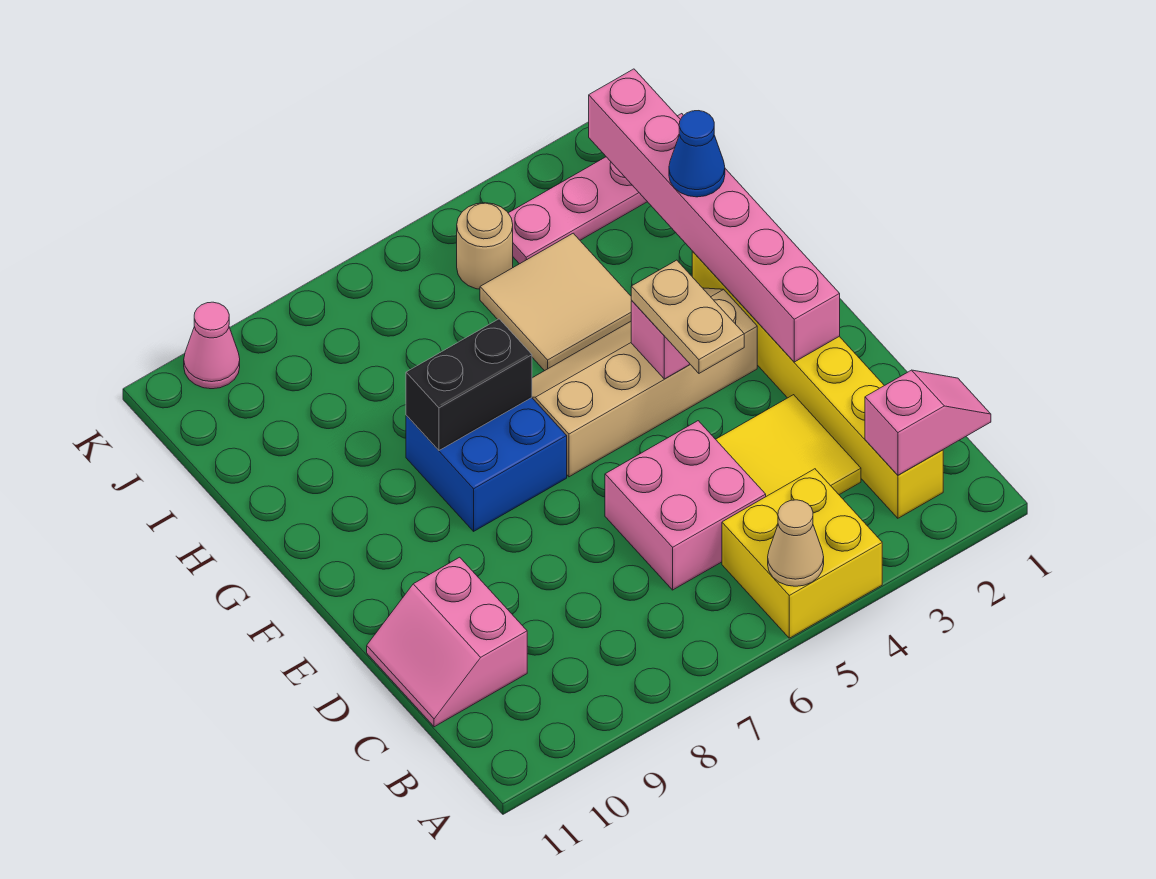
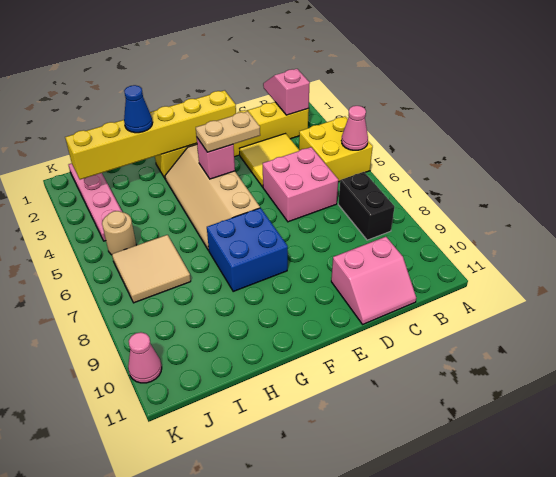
tan cone A5 level 2 -> pink cone A5 level 2
pink brick E2:J2 level 2 -> yellow brick E2:J2 level 2
black brick G7:G8 level 2 -> black brick B7:B8 level 1
tan tile H4:I5 level 1 -> tan tile I6:J7 level 1

